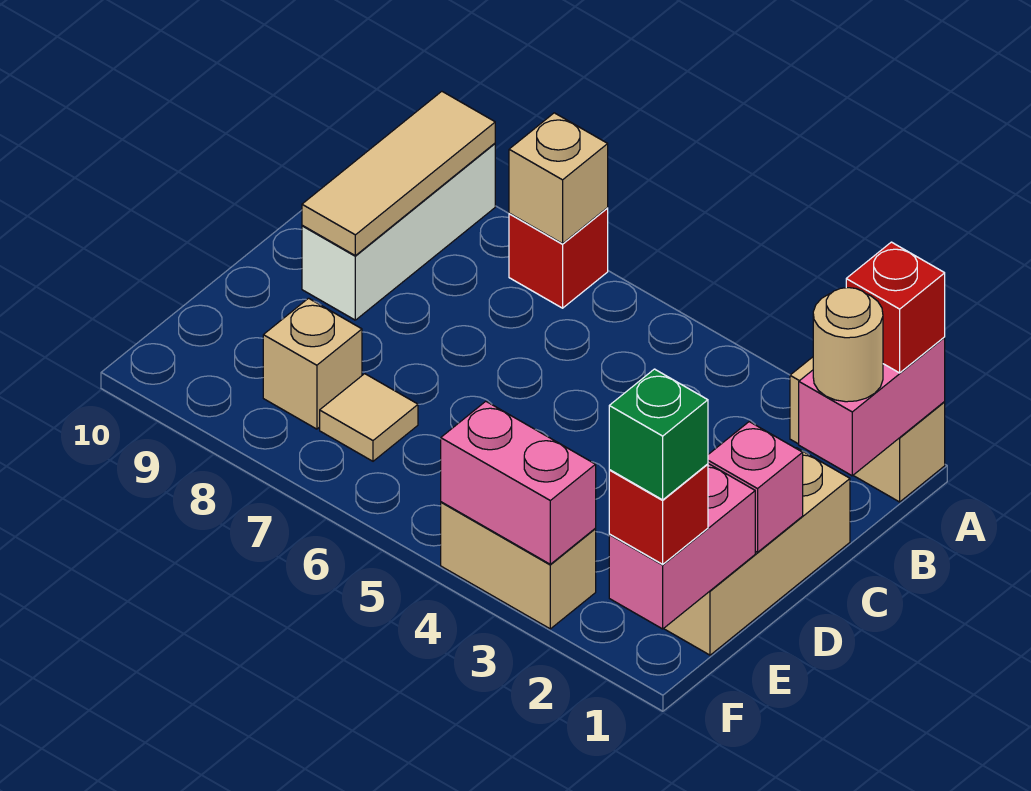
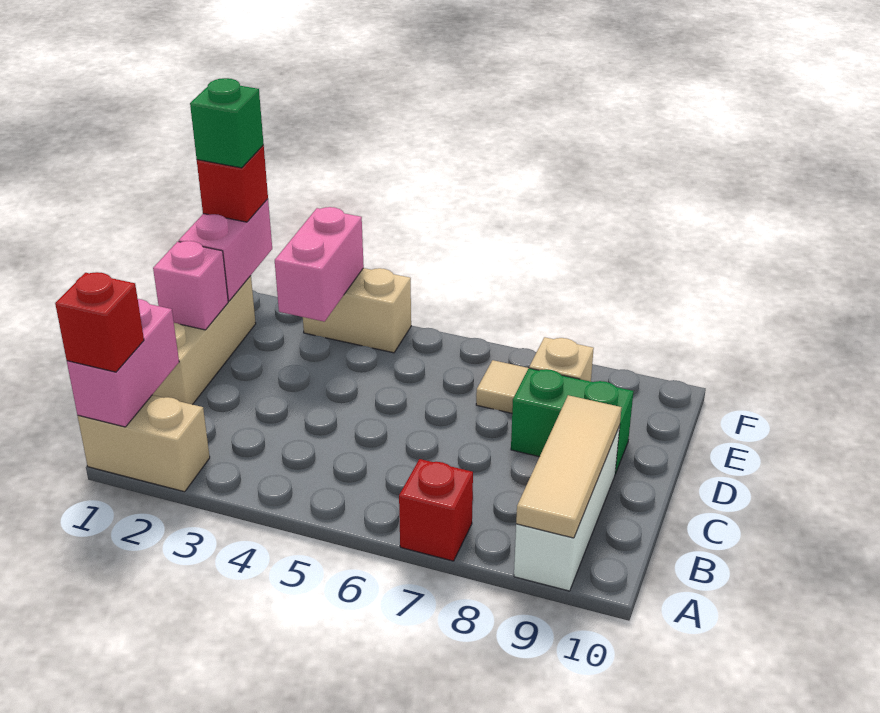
tan brick A7 level 2 -> none
tan round brick B1 level 3 -> none
none -> green brick D8:D9 level 1
pink brick F3:F4 level 2 -> pink brick E3:F3 level 2

